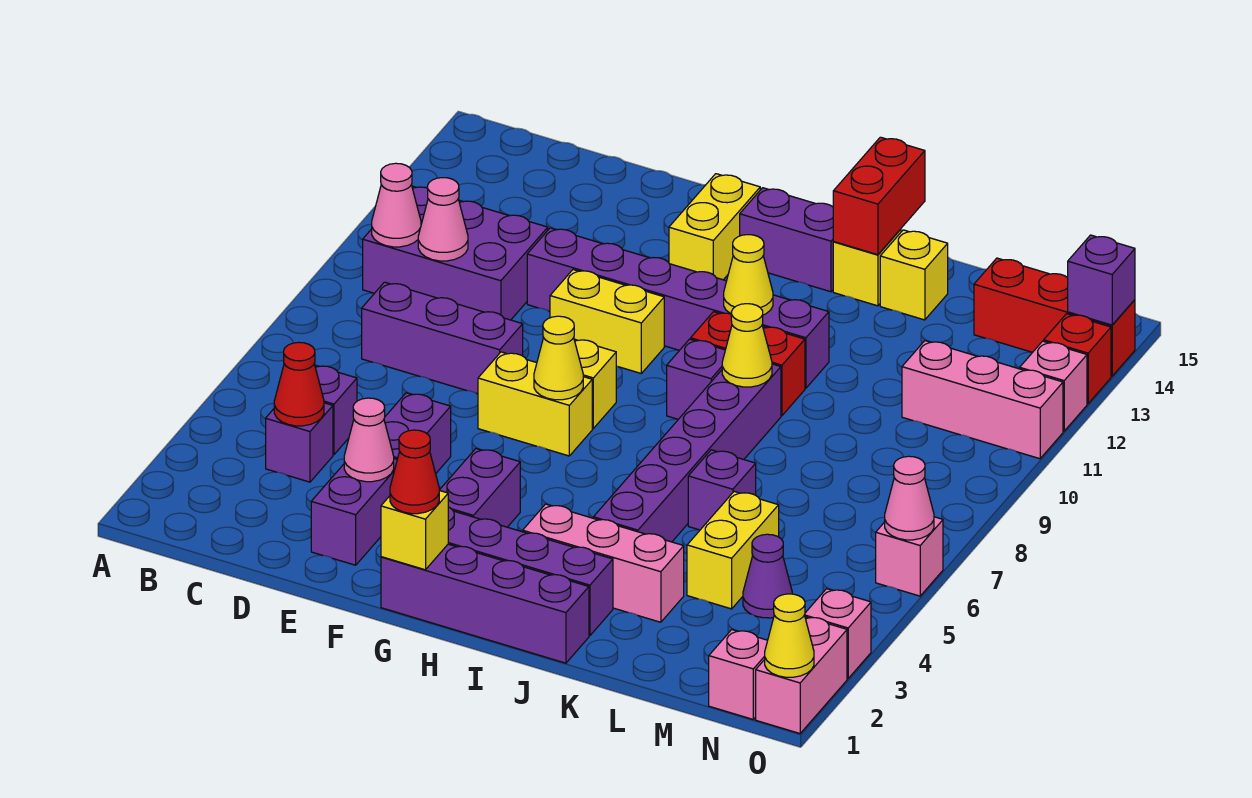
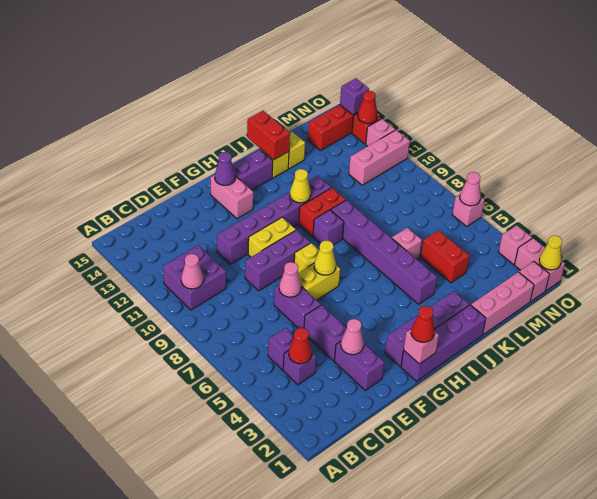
purple brick B10:D11 level 1 -> purple brick B10:C11 level 1
purple brick C8:E8 level 1 -> purple brick E9:G9 level 1
pink cone C10 level 2 -> pink cone E7 level 2
yellow brick G1 level 2 -> pink brick G1 level 2
purple brick G3:G4 level 1 -> purple brick E6:E7 level 1
yellow brick G13:G14 level 1 -> pink brick G13:G14 level 1
pink brick I3:K3 level 1 -> pink brick K1:M1 level 1
yellow cone J9 level 2 -> none
purple brick K6 level 1 -> pink brick K6 level 1
yellow brick L4:L5 level 1 -> red brick L4:L5 level 1
purple cone M4 level 1 -> purple cone G14 level 2
none -> red cone O13 level 2

